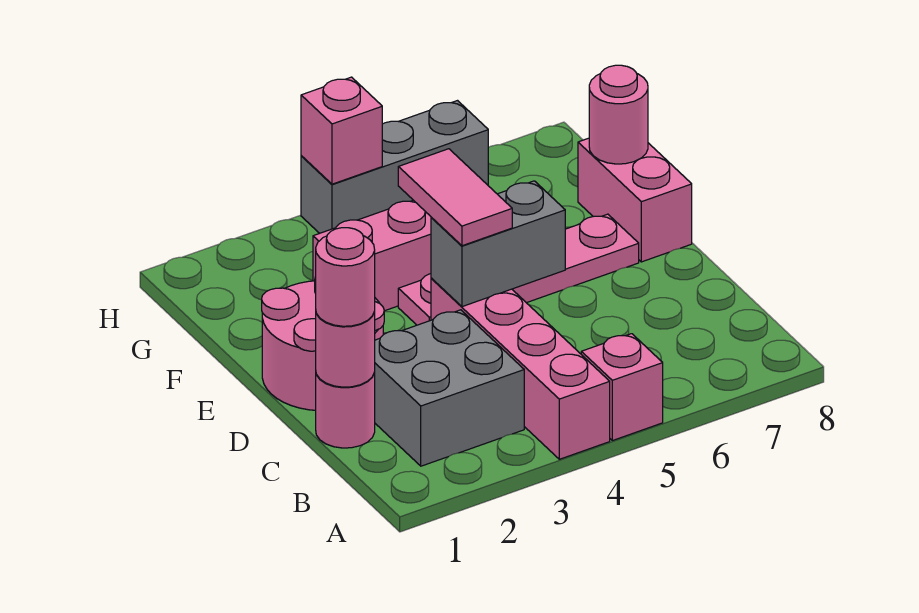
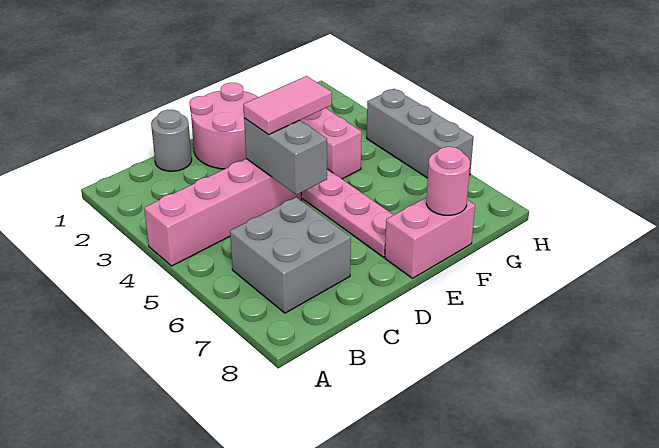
pink brick A5 level 1 -> none
grey brick B2:C3 level 1 -> grey brick B6:C7 level 1
pink round brick C1 level 1 -> grey round brick C1 level 1
pink round brick C1 level 2 -> none
pink round brick C1 level 3 -> none
pink brick H4 level 2 -> none

